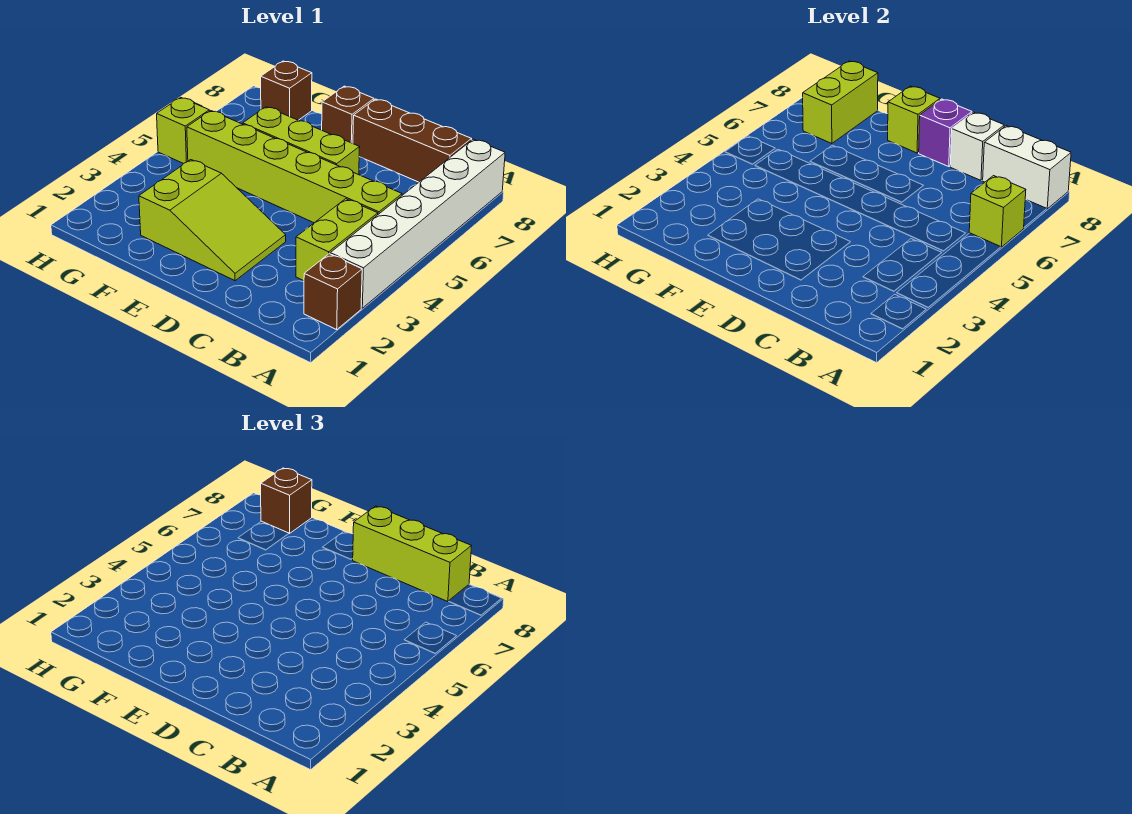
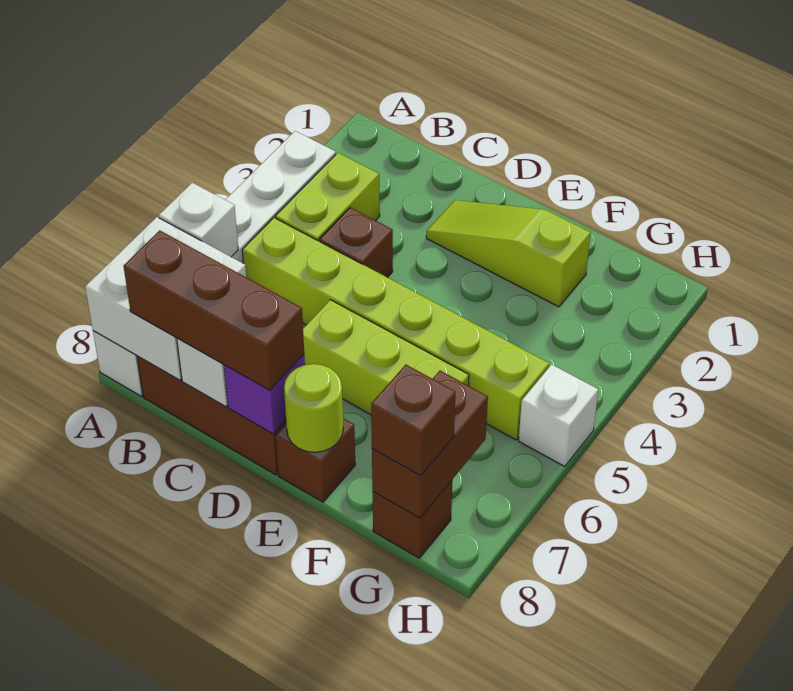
brown brick A2 level 1 -> brown brick C4 level 1
lime brick A6 level 2 -> white brick A6 level 2
white brick A8:B8 level 2 -> white brick A7:B8 level 2
lime brick B8:D8 level 3 -> brown brick B8:D8 level 3
lime slope D2:F3 level 1 top F -> lime slope D2:F2 level 1 top F
lime brick E8 level 2 -> lime round brick E8 level 2
lime brick G7:G8 level 2 -> brown brick G7:G8 level 2
lime brick H5 level 1 -> white brick H5 level 1

